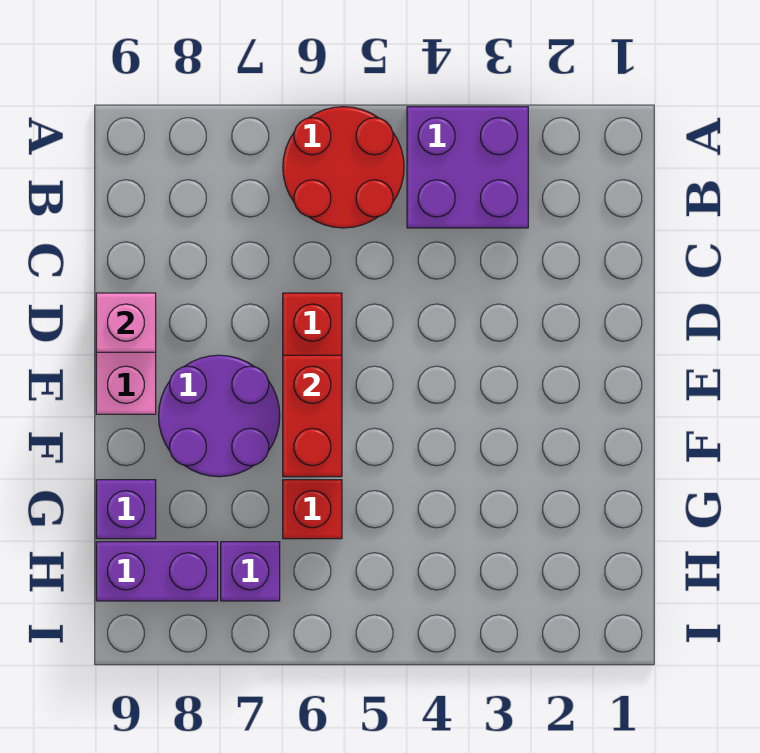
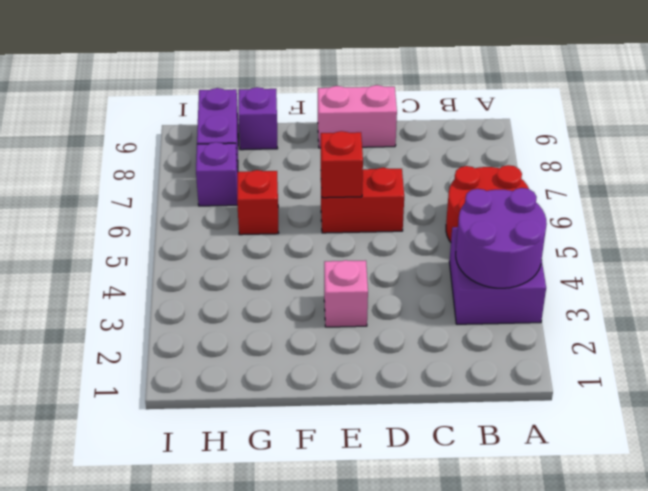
pink brick D9 level 2 -> pink brick E3 level 1
red brick E6:F6 level 2 -> red brick E6 level 2
purple round brick E7:F8 level 1 -> purple round brick A3:B4 level 2

